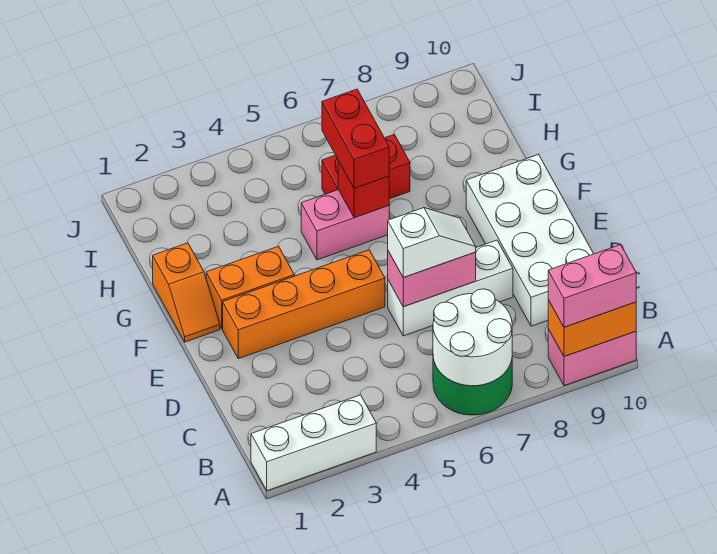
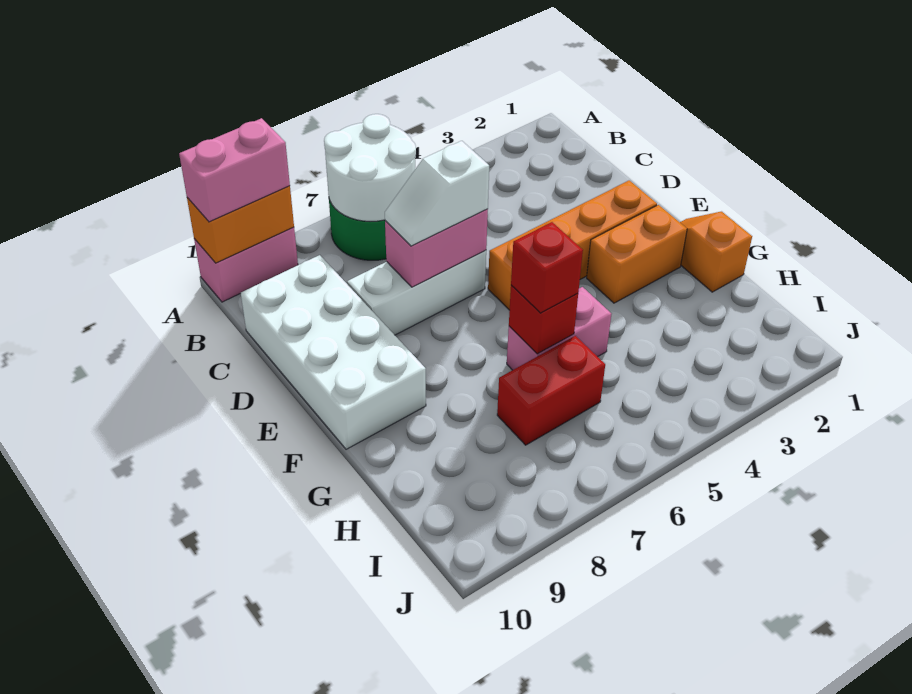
white brick A1:A3 level 1 -> none
red brick G6:H6 level 3 -> red brick G6 level 3

